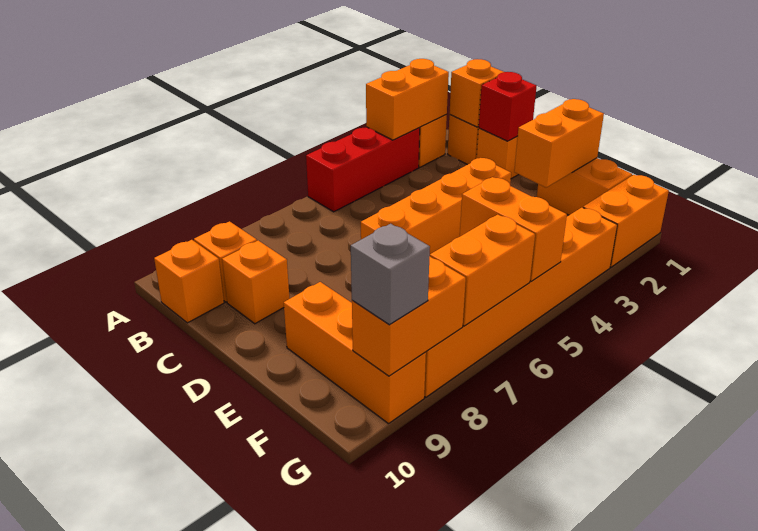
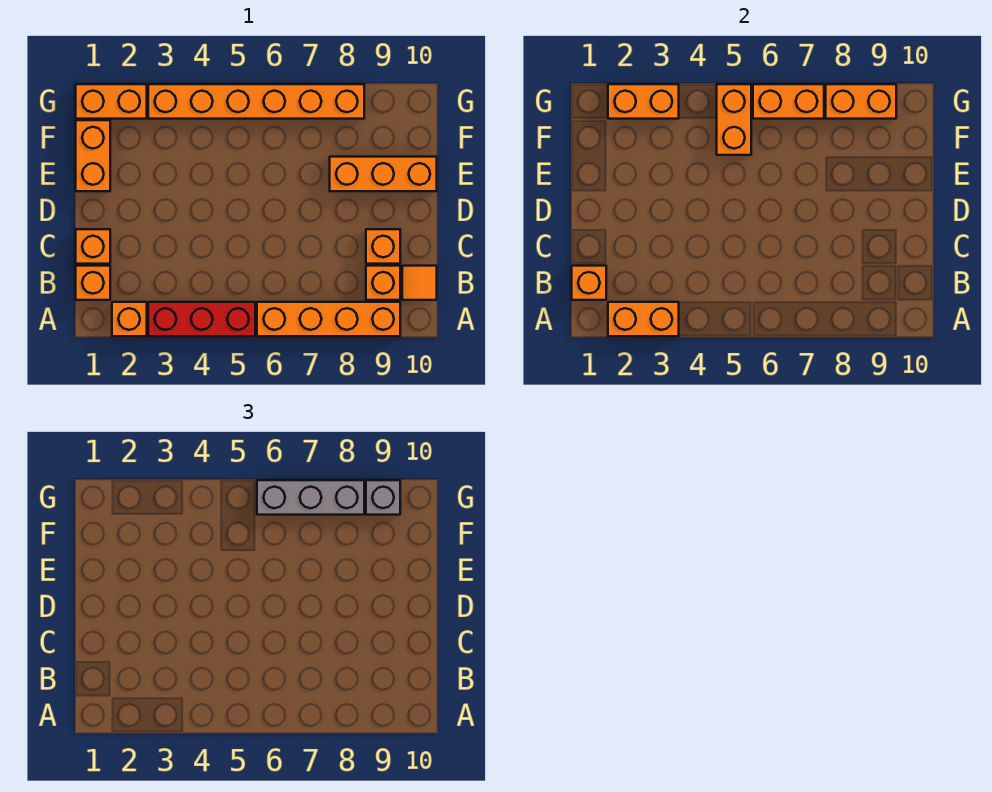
orange brick B10 level 1 -> orange tile B10 level 1
red brick C1 level 2 -> none
orange brick D3:D6 level 1 -> orange brick A6:A9 level 1
orange brick E1:E2 level 2 -> orange brick G2:G3 level 2
orange brick E9:G9 level 1 -> orange brick E8:E10 level 1
none -> grey brick G6:G8 level 3

